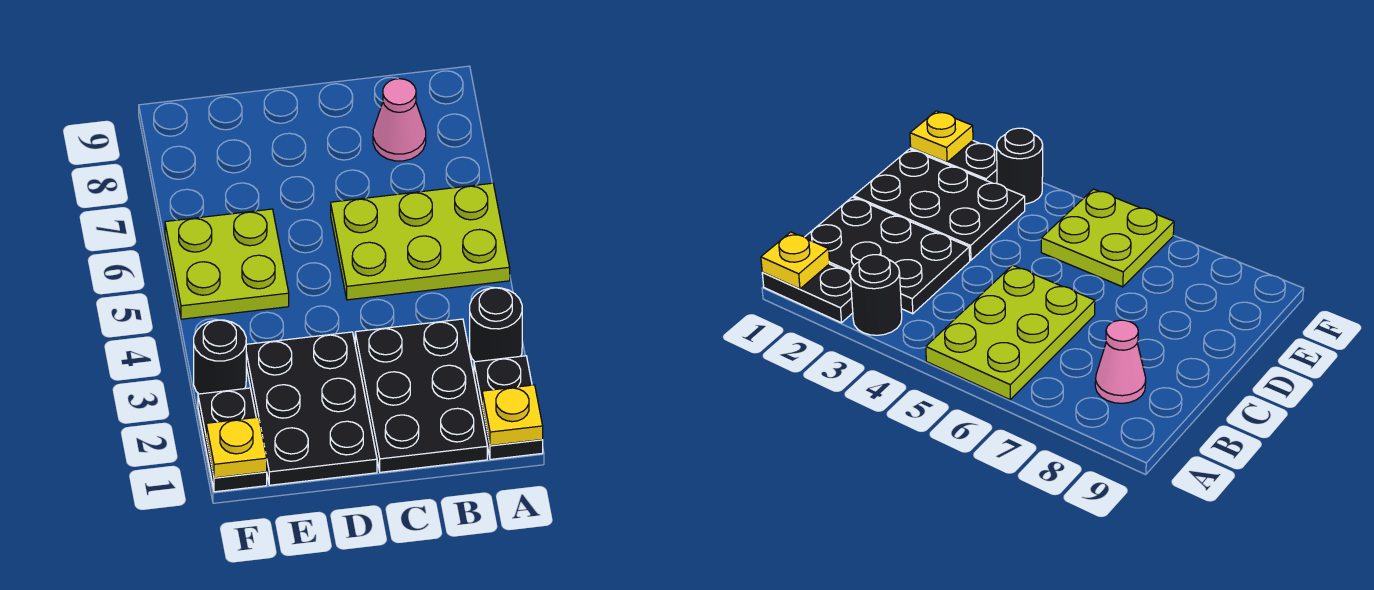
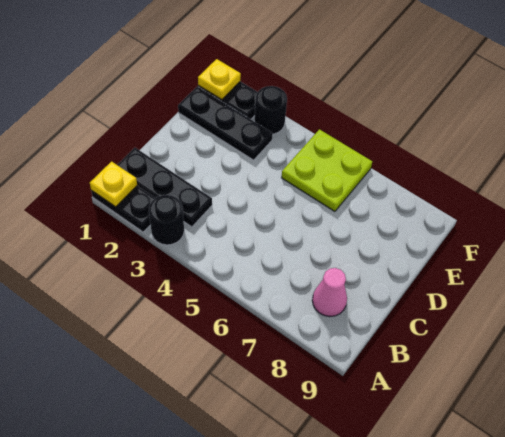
lime plate A5:C6 level 1 -> none
black plate B1:C3 level 1 -> black plate B1:B3 level 1
black plate D1:E3 level 1 -> black plate E1:E3 level 1

